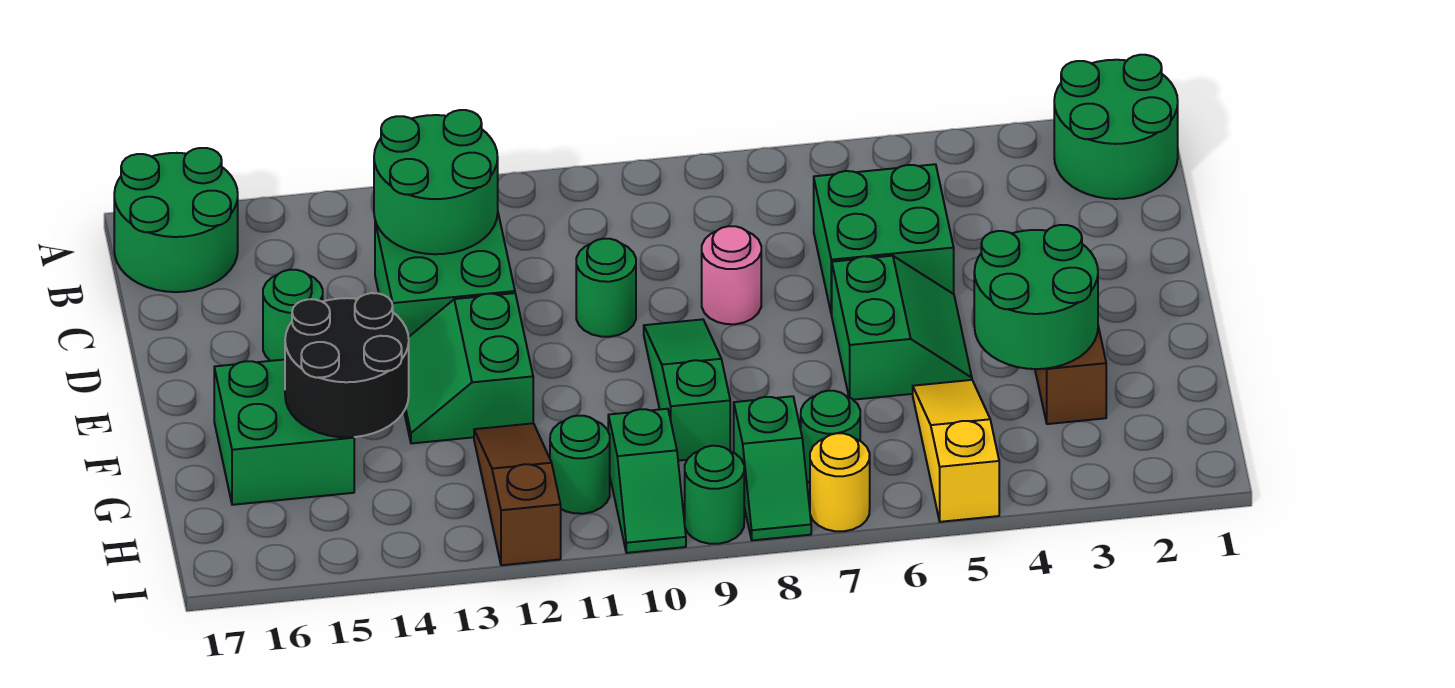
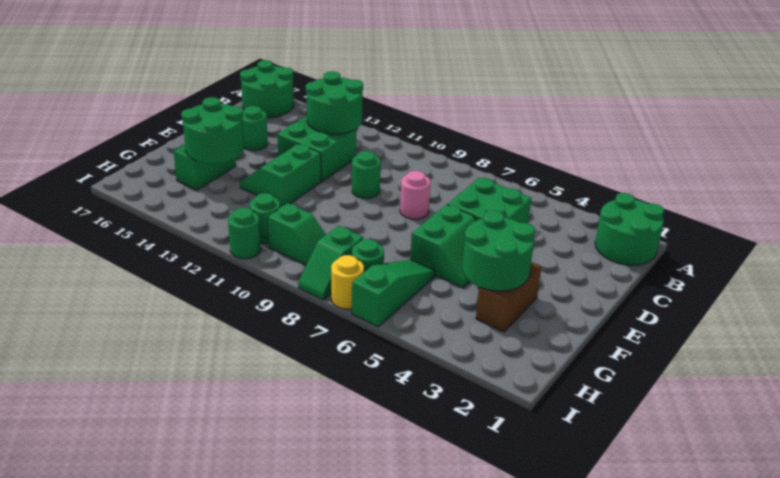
green slope E9:G9 level 1 top G -> green slope G6:I6 level 1 top I
black round brick F14:G15 level 2 -> green round brick F14:G15 level 2
green brick F15:G16 level 1 -> green brick F15:G15 level 1
yellow slope G5:I5 level 1 top I -> none
brown slope G12:I12 level 1 top I -> none
green slope H10:I10 level 1 top H -> green slope H9:H10 level 1 top 10
green round brick I9 level 1 -> green round brick I11 level 1

